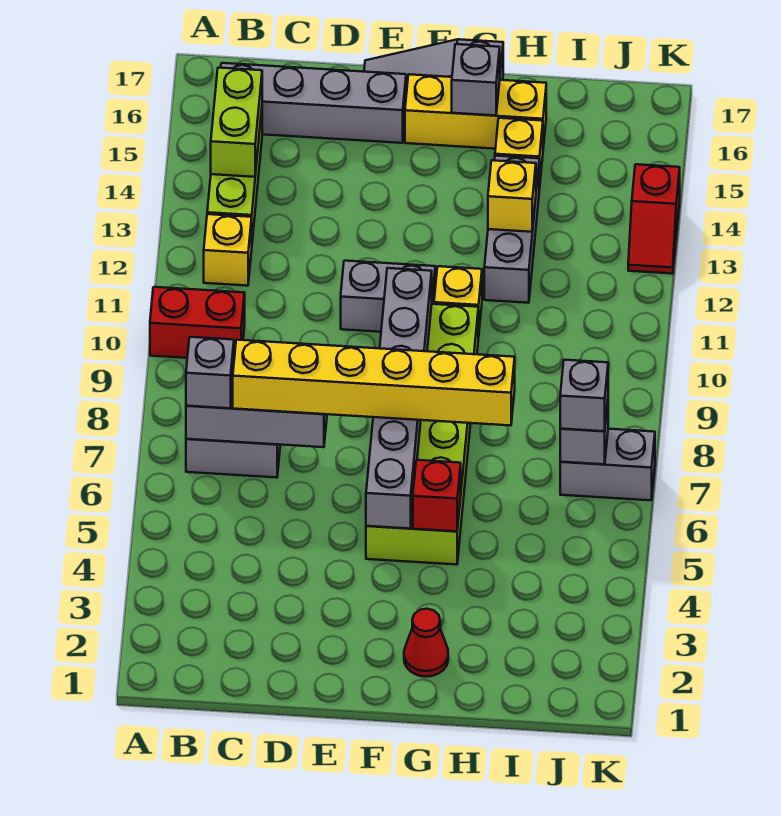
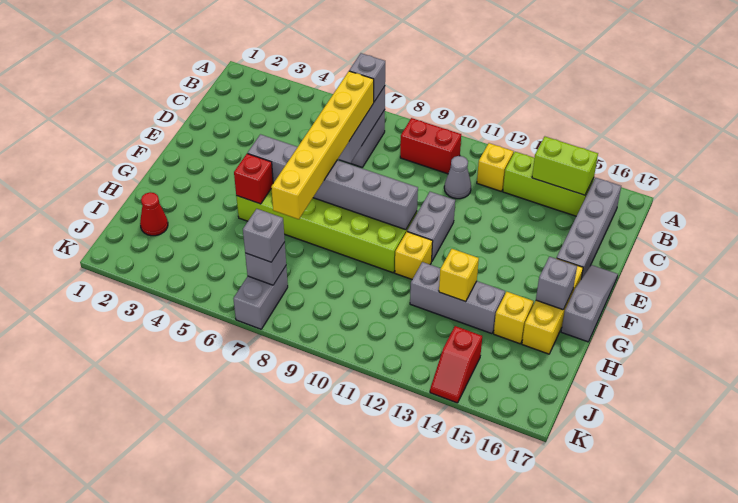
red brick A10:B10 level 1 -> red brick B9:B10 level 1
none -> grey cone C11 level 1
red cone G2 level 1 -> red cone I2 level 1
red slope K13:K14 level 1 top 14 -> red slope J14:K14 level 1 top J

